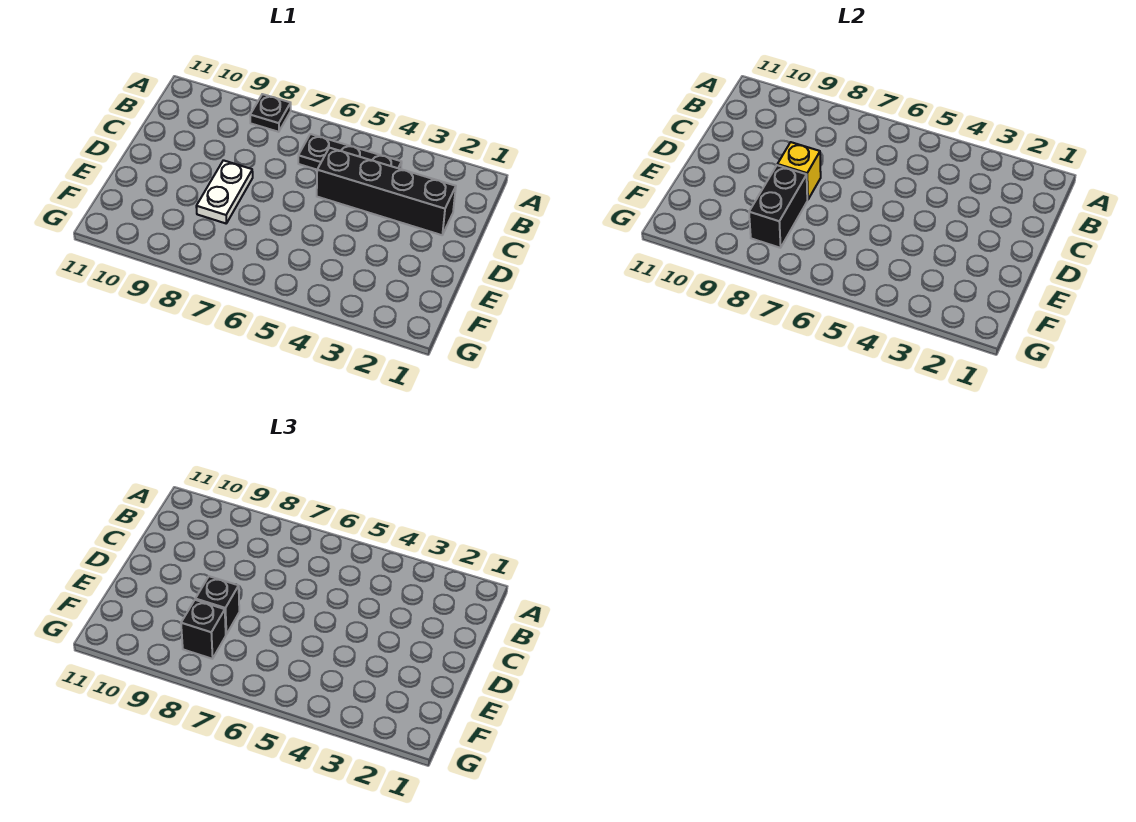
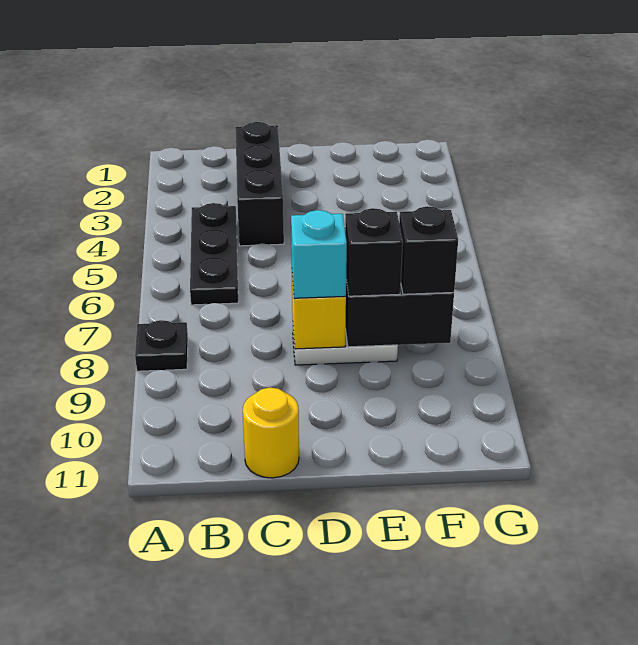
black brick C2:C5 level 1 -> black brick C2:C4 level 1
none -> yellow round brick C11 level 1
none -> cyan brick D8 level 3

